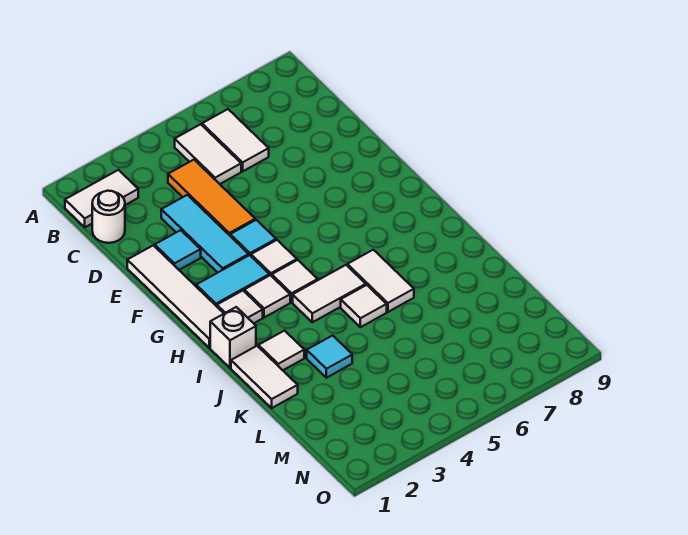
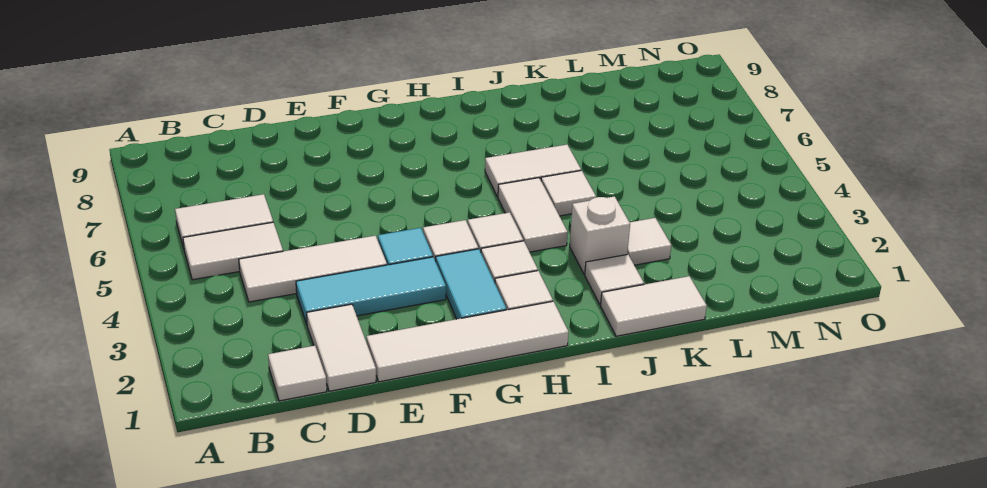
white tile B1:B2 level 1 -> white tile D1:D2 level 1
white round brick C1 level 1 -> white tile C1 level 1
orange tile C4:E4 level 1 -> white tile C4:E4 level 1
cyan tile E2 level 1 -> none
white brick I1 level 1 -> white brick J3 level 1
cyan tile K3 level 1 -> white tile K3 level 1

